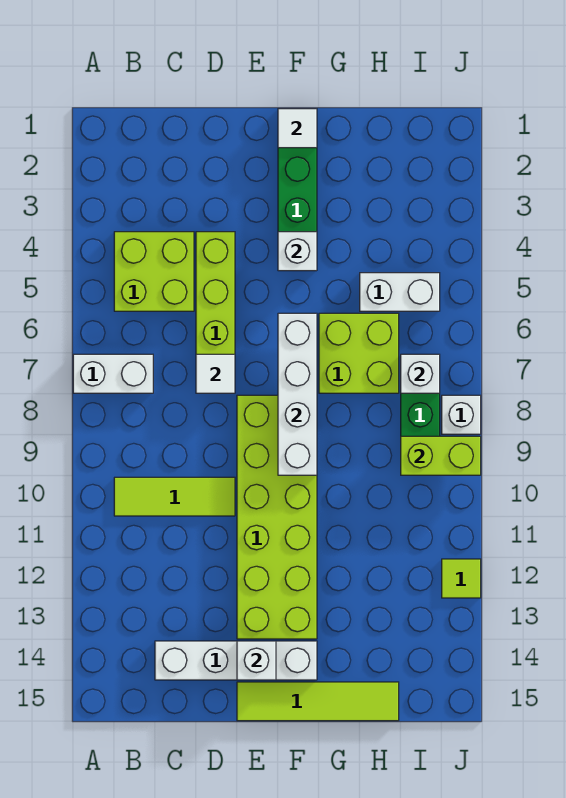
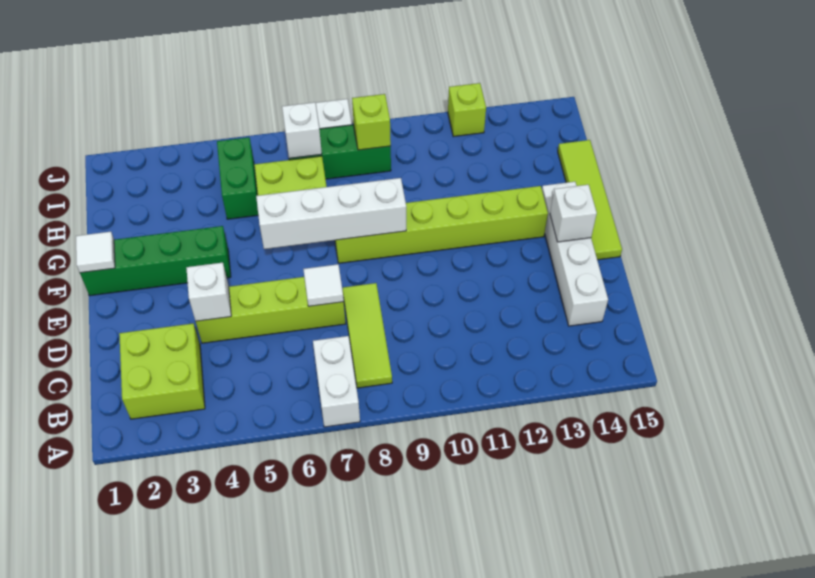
lime brick B4:C5 level 1 -> lime brick B2:C3 level 1
lime tile B10:D10 level 1 -> lime tile B8:D8 level 1
lime brick E8:F13 level 1 -> lime brick F8:F13 level 1
white brick F4 level 2 -> white brick D4 level 2
white brick H5:I5 level 1 -> green brick H5:I5 level 1
lime brick I9:J9 level 2 -> lime brick I9 level 2
lime tile J12 level 1 -> lime brick J12 level 1

